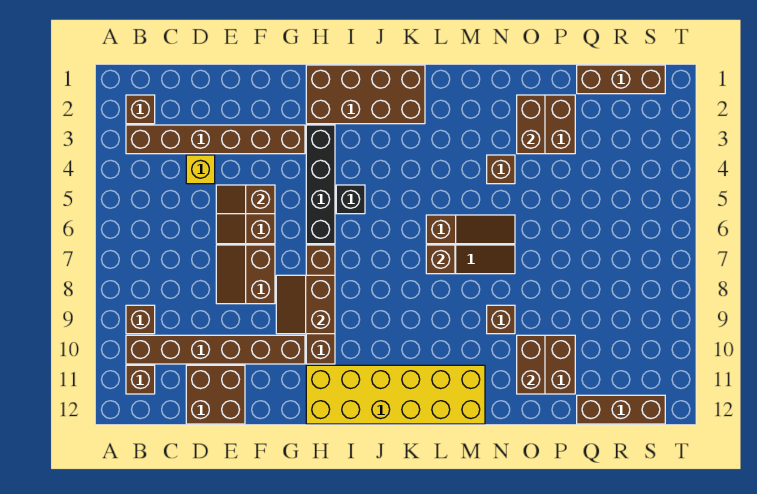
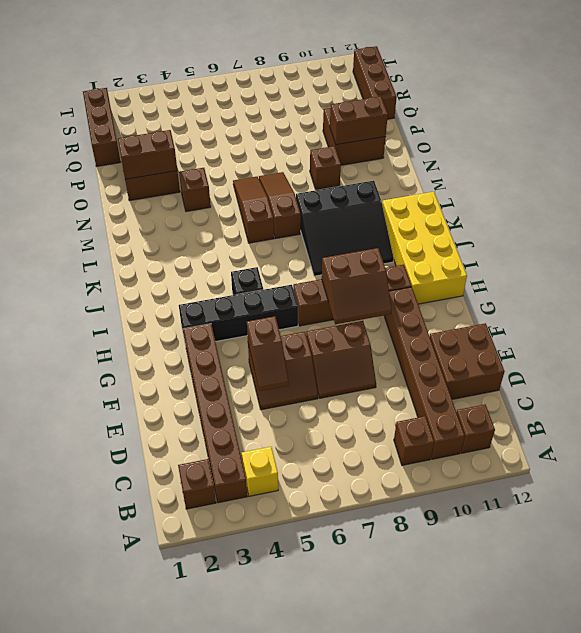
yellow brick D4 level 1 -> yellow brick B4 level 1
brown brick H1:K2 level 1 -> none
yellow brick H11:M12 level 1 -> yellow brick H11:K12 level 1
none -> black slope J8:L10 level 1 top L
brown brick L7 level 2 -> none

